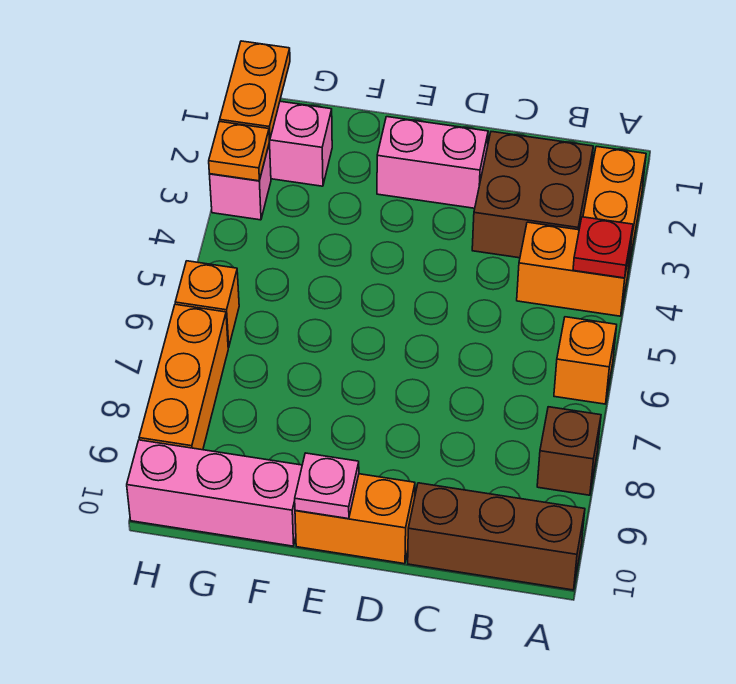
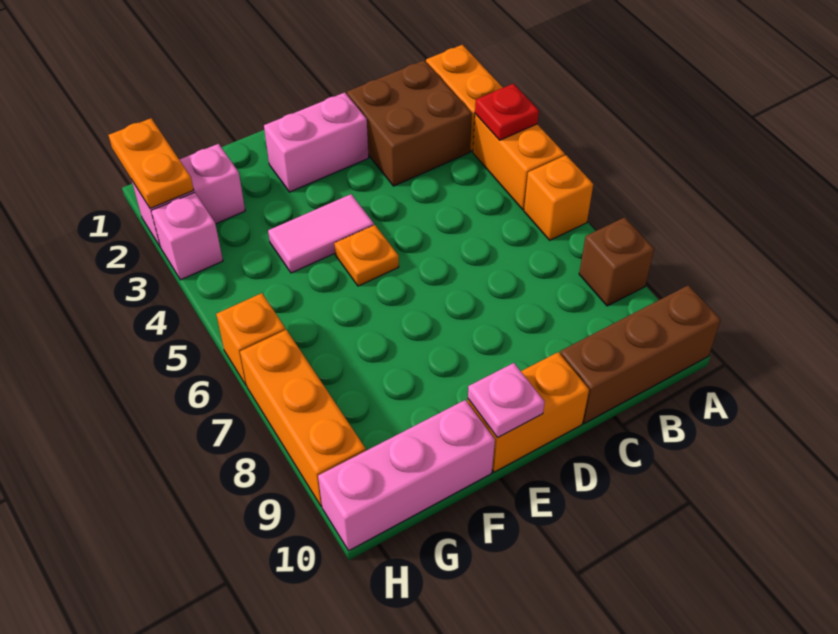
orange brick A4:B4 level 1 -> orange brick A4:A5 level 1
none -> pink tile E4:F4 level 1
orange plate H3 level 2 -> orange plate E5 level 1

